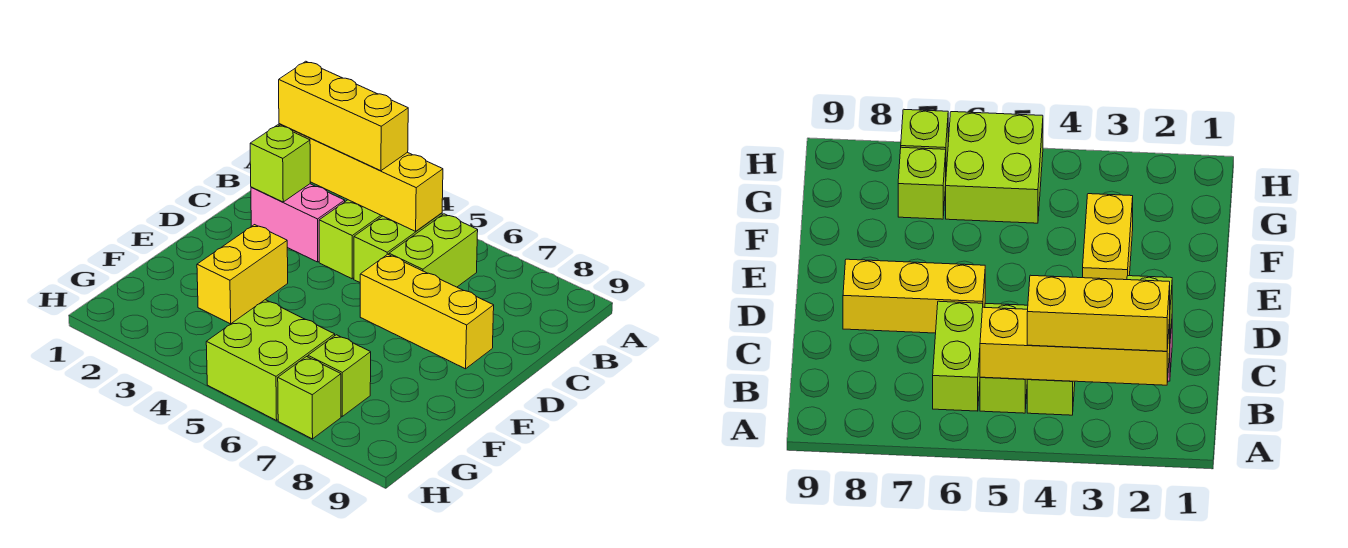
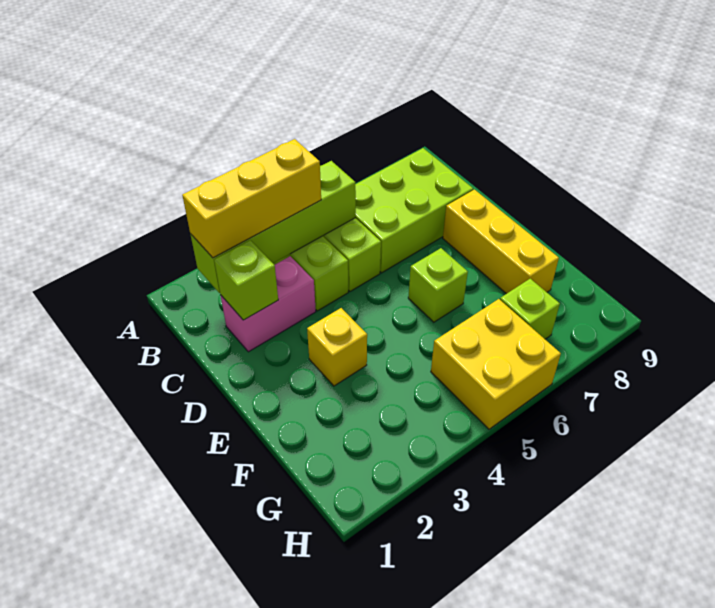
yellow brick B2:B5 level 2 -> lime brick B2:B5 level 2
lime brick B6:C6 level 1 -> lime brick B6:C8 level 1
yellow brick D6:D8 level 1 -> yellow brick D8:F8 level 1
yellow brick E3:F3 level 1 -> yellow brick E3 level 1
lime brick G5:H6 level 1 -> yellow brick G5:H6 level 1
lime brick H7 level 1 -> lime brick E6 level 1

